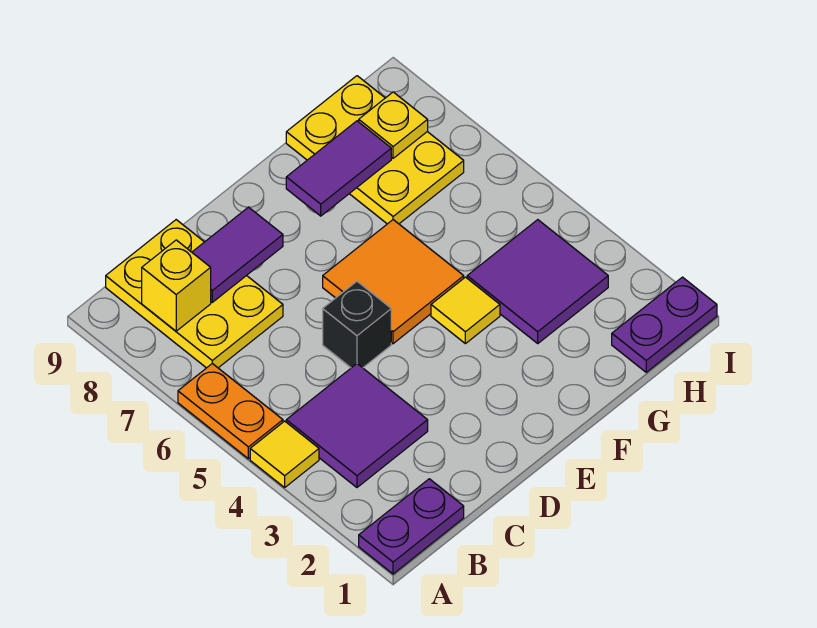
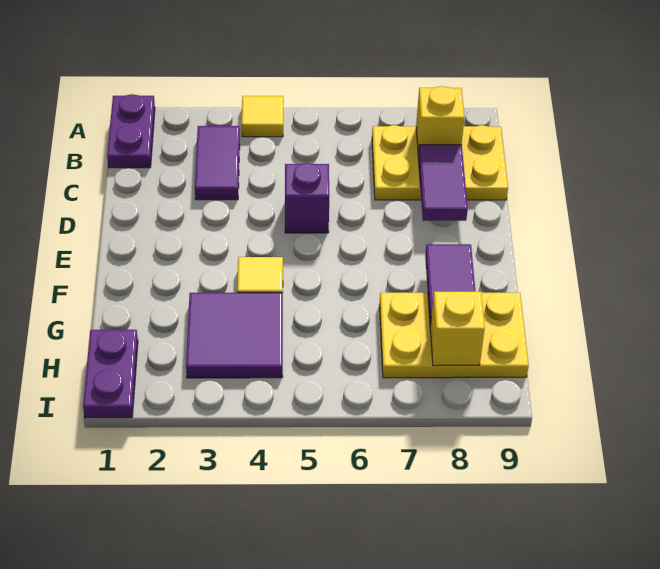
orange plate A5:A6 level 1 -> none
purple tile B3:C4 level 1 -> purple tile B3:C3 level 1
black brick D5 level 1 -> purple brick D5 level 1
orange tile E5:F6 level 1 -> none
yellow plate H8 level 2 -> yellow brick H8 level 2

